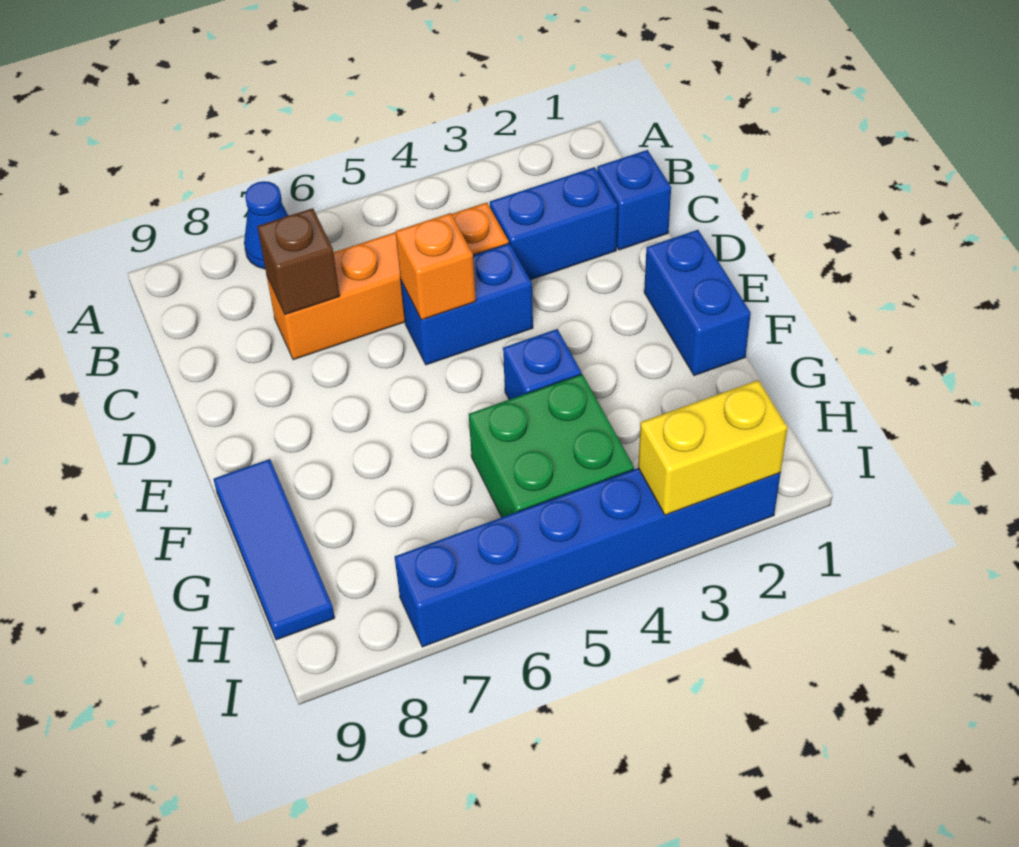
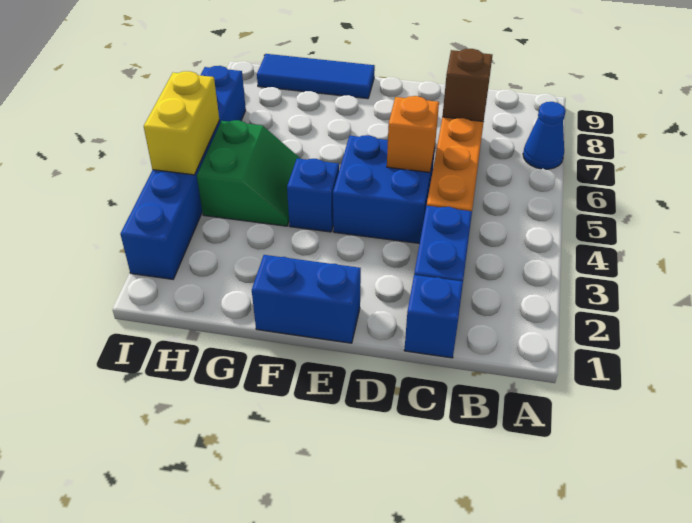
blue brick D4:D5 level 1 -> blue brick D4:E5 level 1
green brick G4:H5 level 1 -> green slope G4:H5 level 1 top H
yellow brick I2:I3 level 2 -> yellow brick I4:I5 level 2

